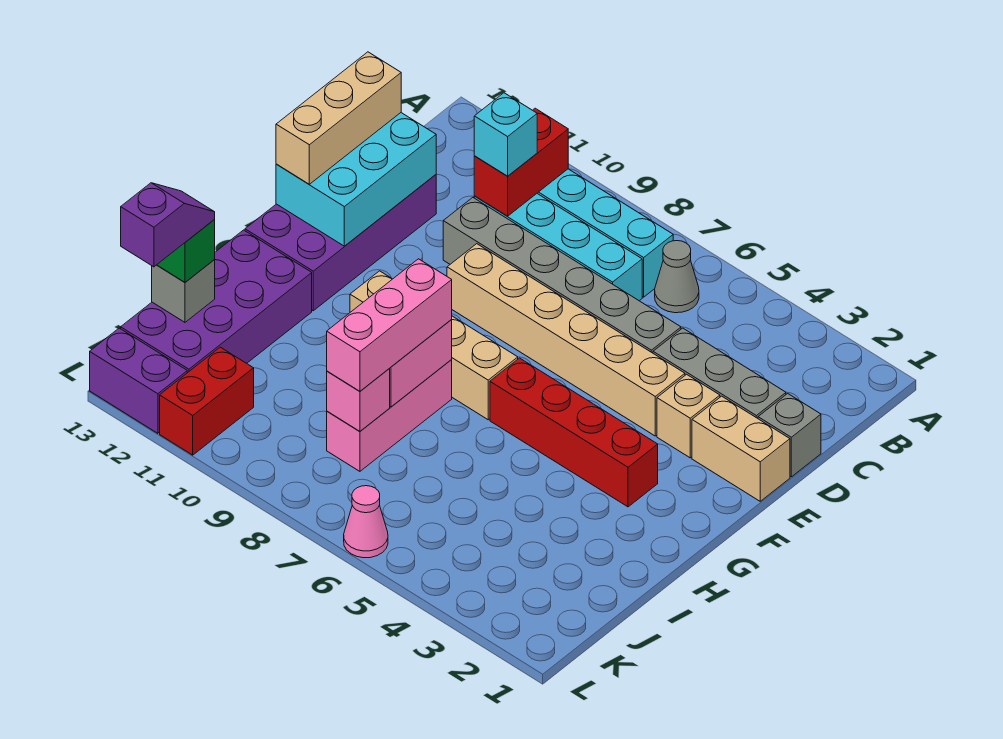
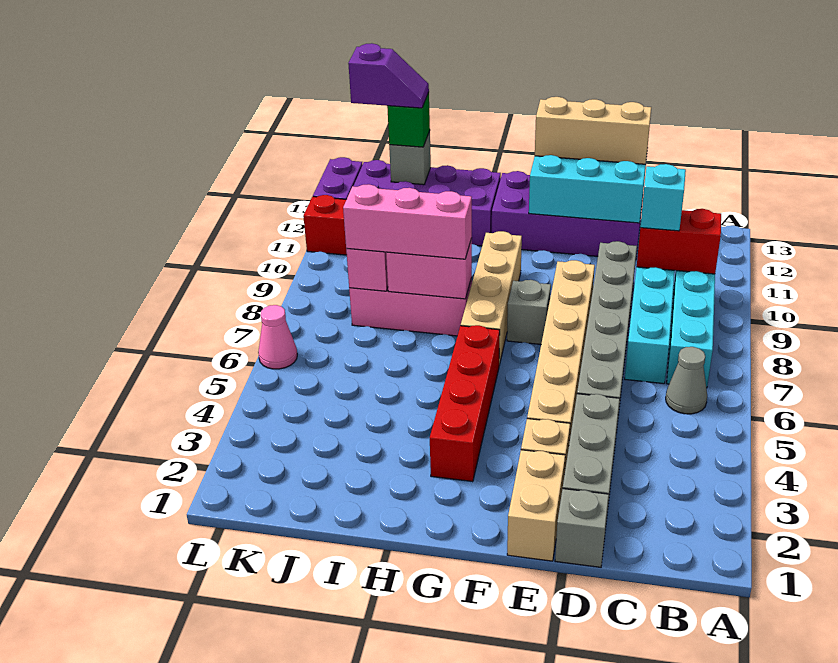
none -> grey brick F8 level 1

